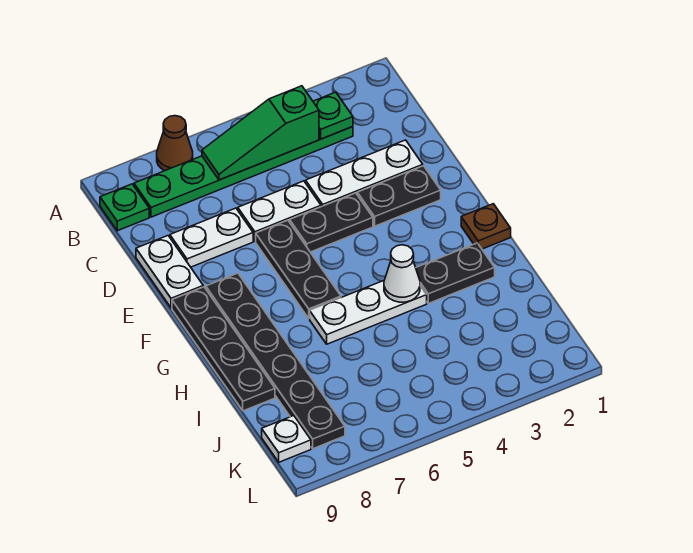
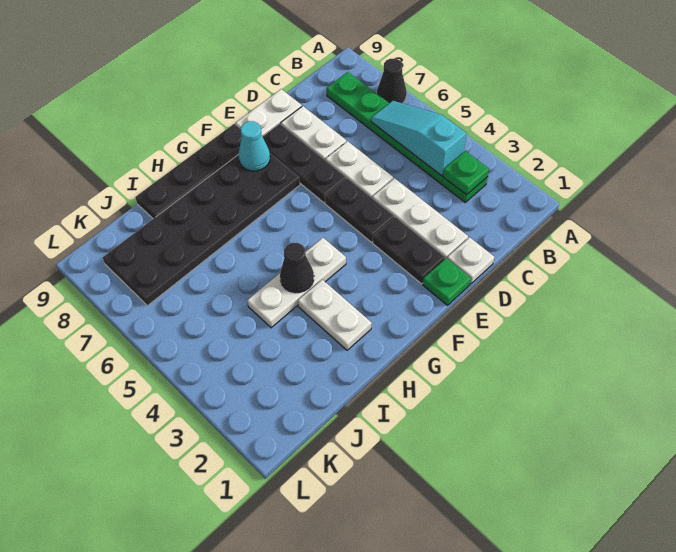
brown cone A7 level 1 -> black cone A7 level 1
green slope B4:B6 level 2 top 4 -> cyan slope B4:B6 level 2 top 4
green plate B9 level 1 -> green plate E1 level 1
black plate E6:G6 level 1 -> black plate E6:E8 level 1
black plate F8:K8 level 1 -> black plate F7:K8 level 1
none -> cyan cone F8 level 2
brown plate G1 level 1 -> none
black plate H2:H3 level 1 -> white plate H2:H3 level 1
white plate H4:H6 level 1 -> white plate G4:I4 level 1
white cone H4 level 2 -> black cone H4 level 2
white plate K9 level 1 -> white plate D1 level 1

